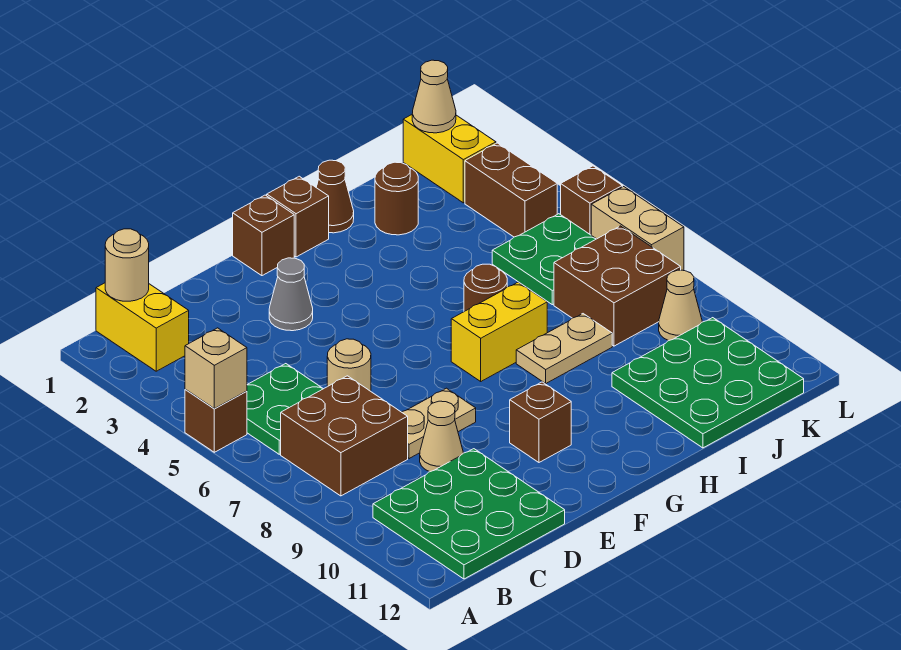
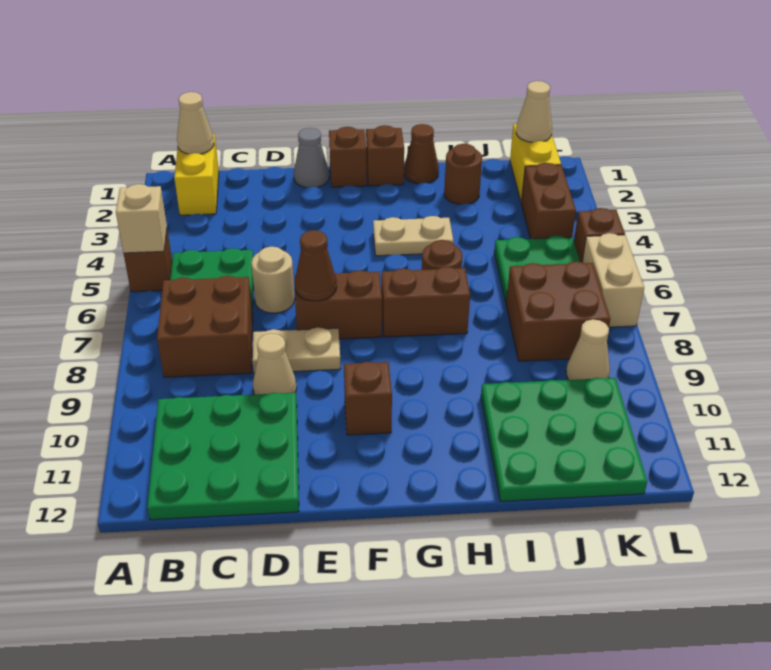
tan round brick B1 level 2 -> tan cone B1 level 2
grey cone E3 level 1 -> grey cone E1 level 1
none -> brown brick E7:F7 level 1
none -> brown cone E7 level 2
yellow brick G7:H7 level 1 -> brown brick G7:H7 level 1
tan plate H8:I8 level 1 -> tan plate G4:H4 level 1

